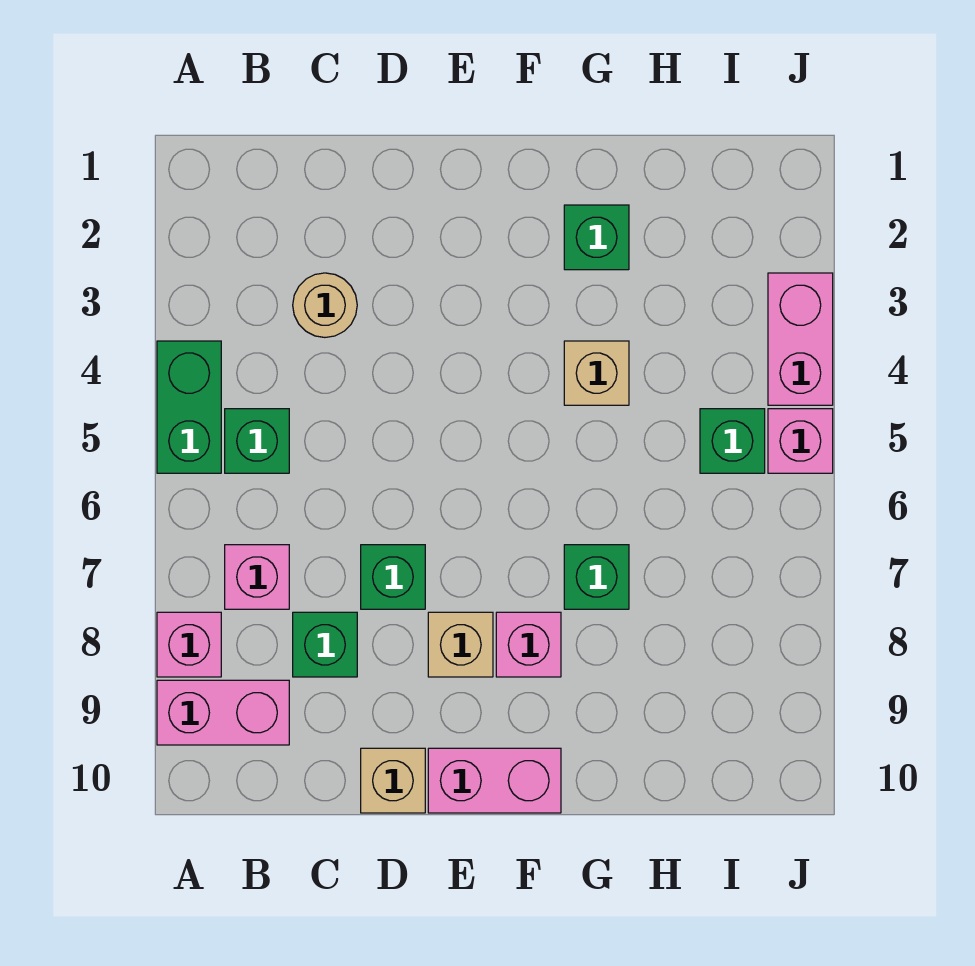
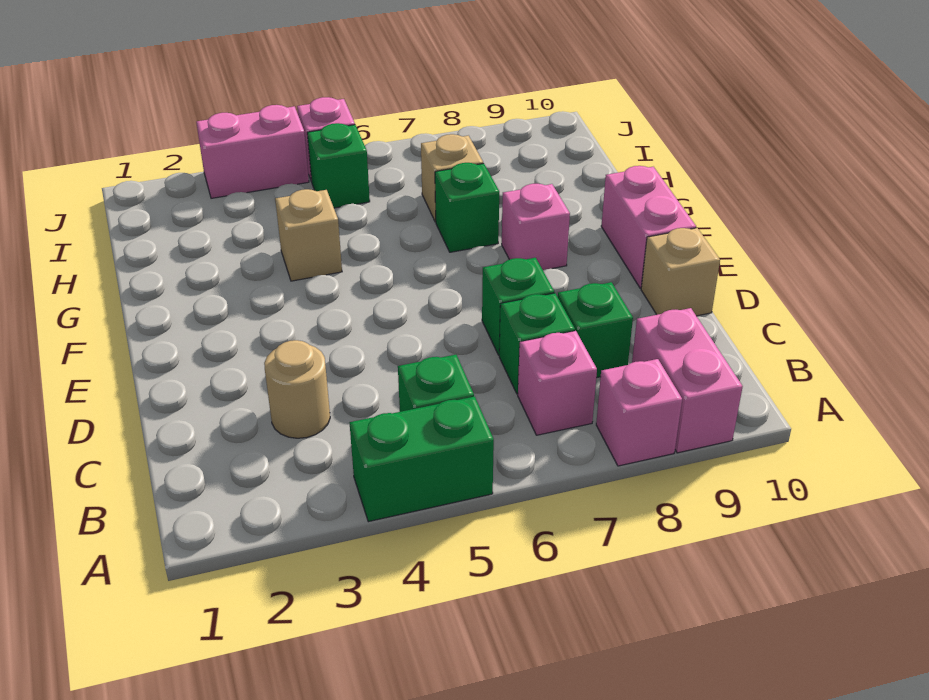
tan brick E8 level 1 -> tan brick H7 level 1
green brick G2 level 1 -> green brick C7 level 1

